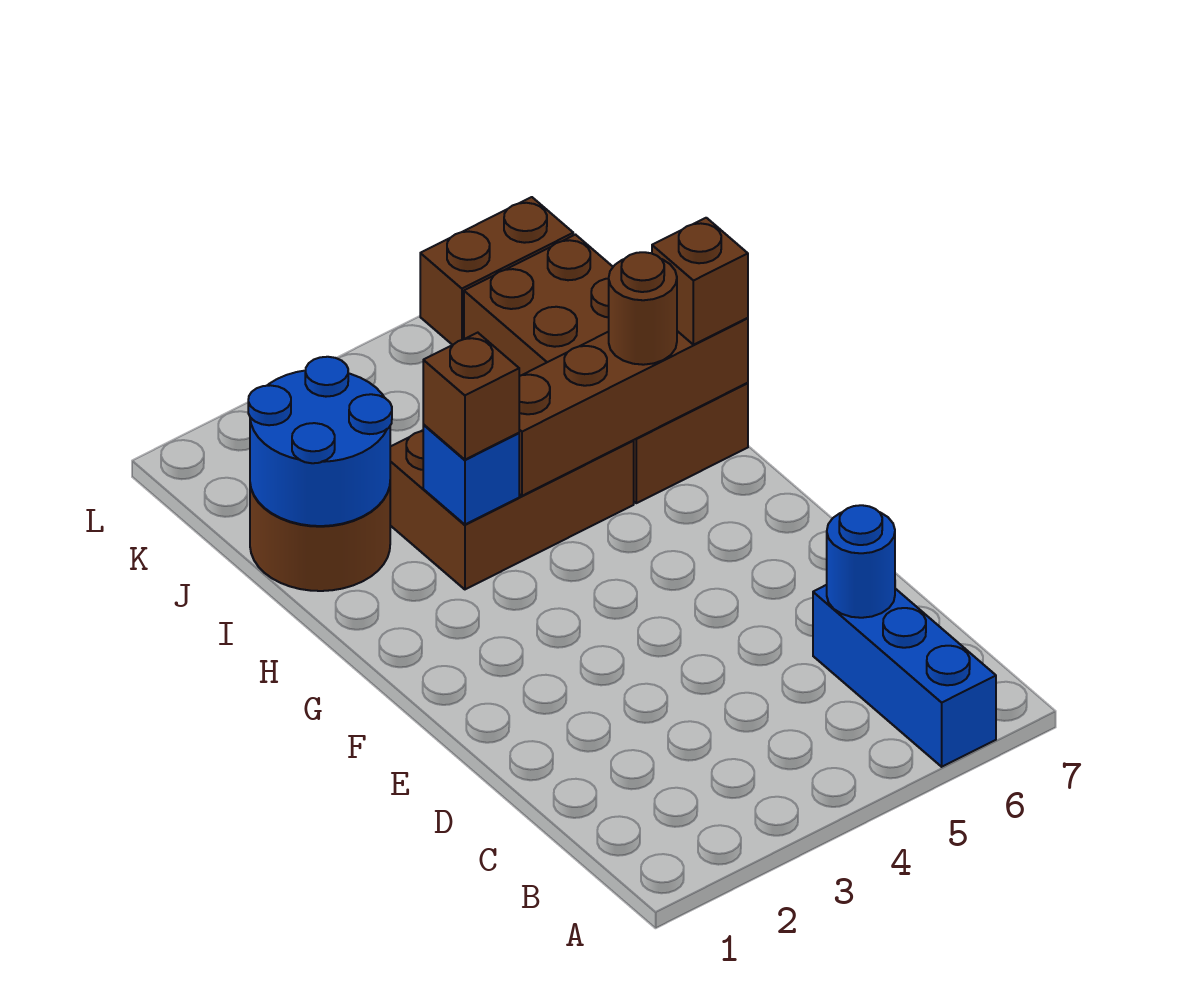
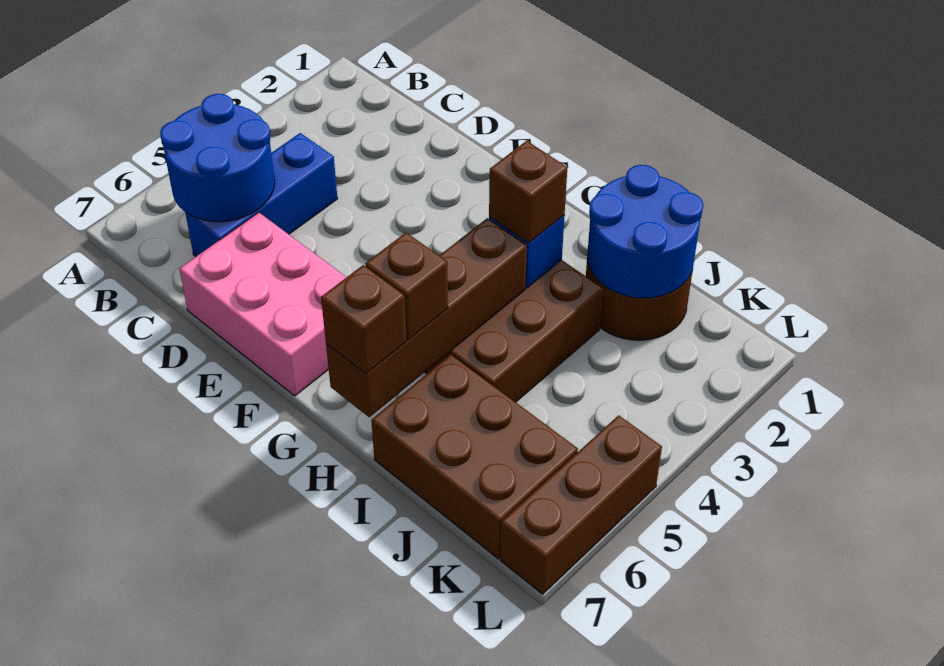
blue brick A6:C6 level 1 -> blue brick C4:C6 level 1
blue round brick C6 level 2 -> blue round brick B5:C6 level 2
none -> pink brick D6:F7 level 1
brown brick H6:K7 level 1 -> brown brick I6:K7 level 1
brown round brick H6 level 3 -> brown brick H6 level 3
brown brick L6:L7 level 1 -> brown brick L5:L7 level 1

